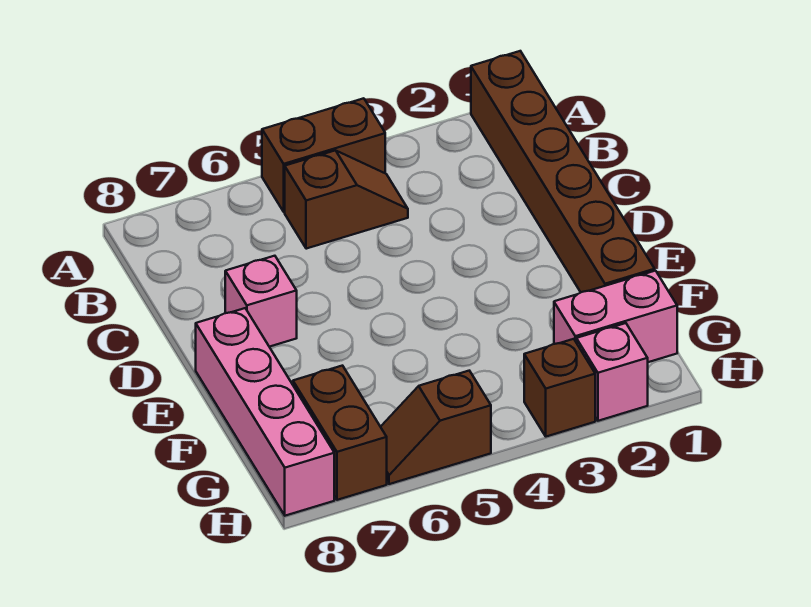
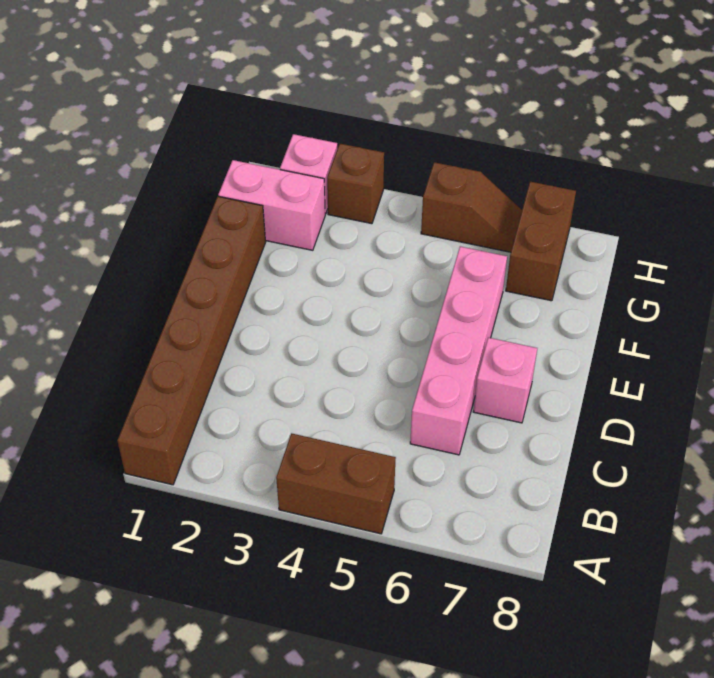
brown slope B4:B5 level 1 top 5 -> none
pink brick E8:H8 level 1 -> pink brick C6:F6 level 1

